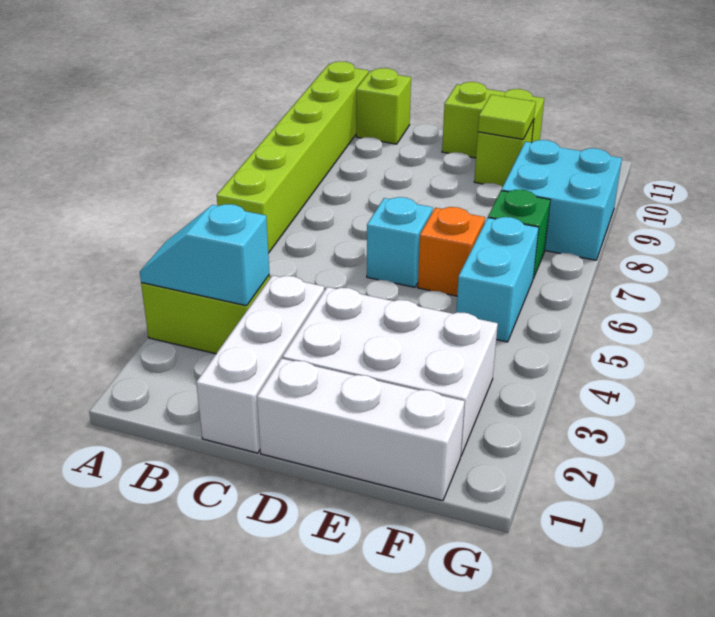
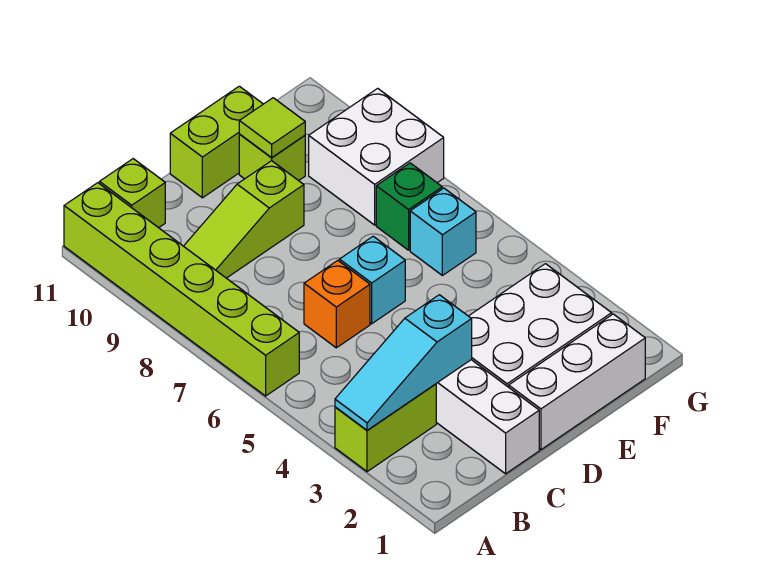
cyan slope A3:B3 level 2 top B -> cyan slope A3:C3 level 2 top C
none -> lime slope B9:D9 level 1 top D
orange brick E6 level 1 -> orange brick C6 level 1
cyan brick F5:F6 level 1 -> cyan brick F6 level 1
cyan brick F8:G9 level 1 -> white brick F8:G9 level 1

